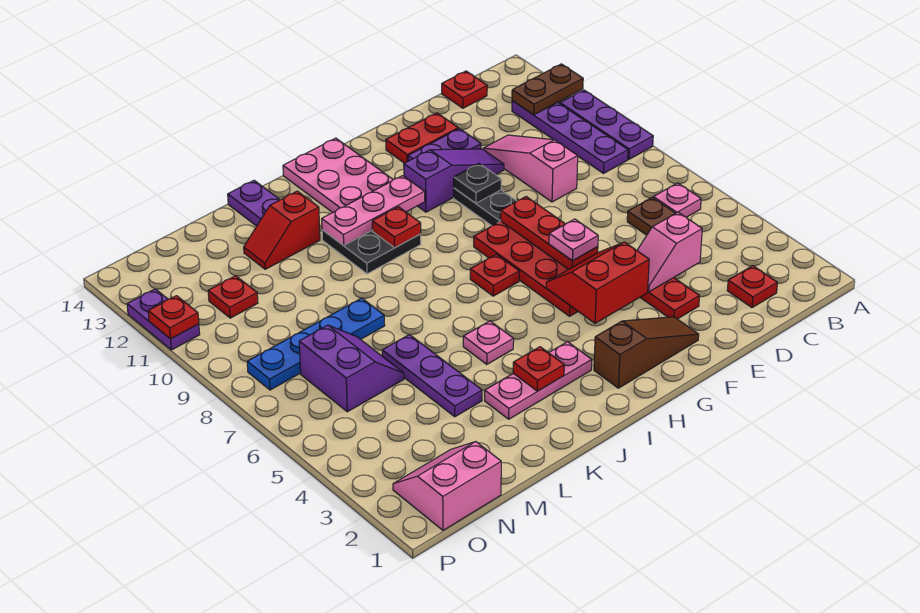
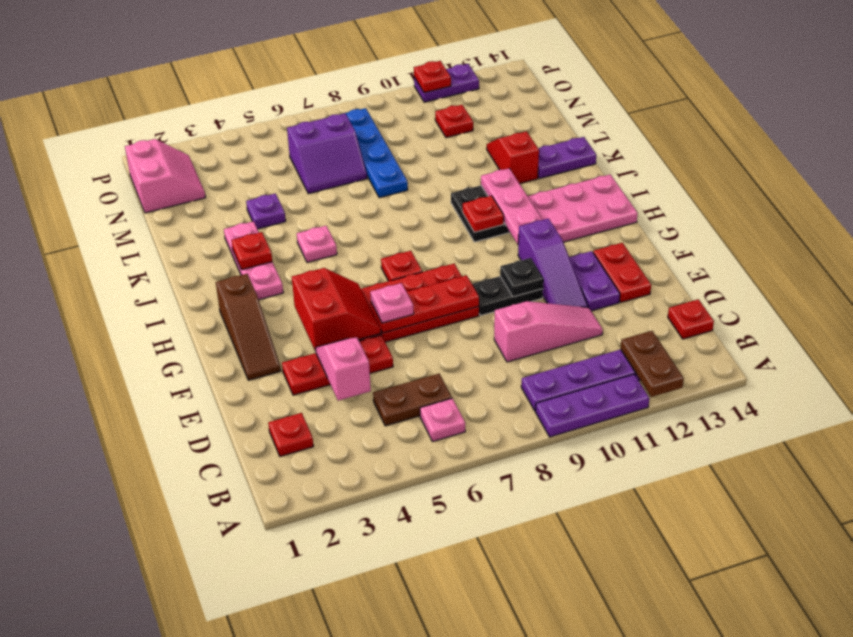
purple plate L4:L6 level 1 -> purple plate L4 level 1

